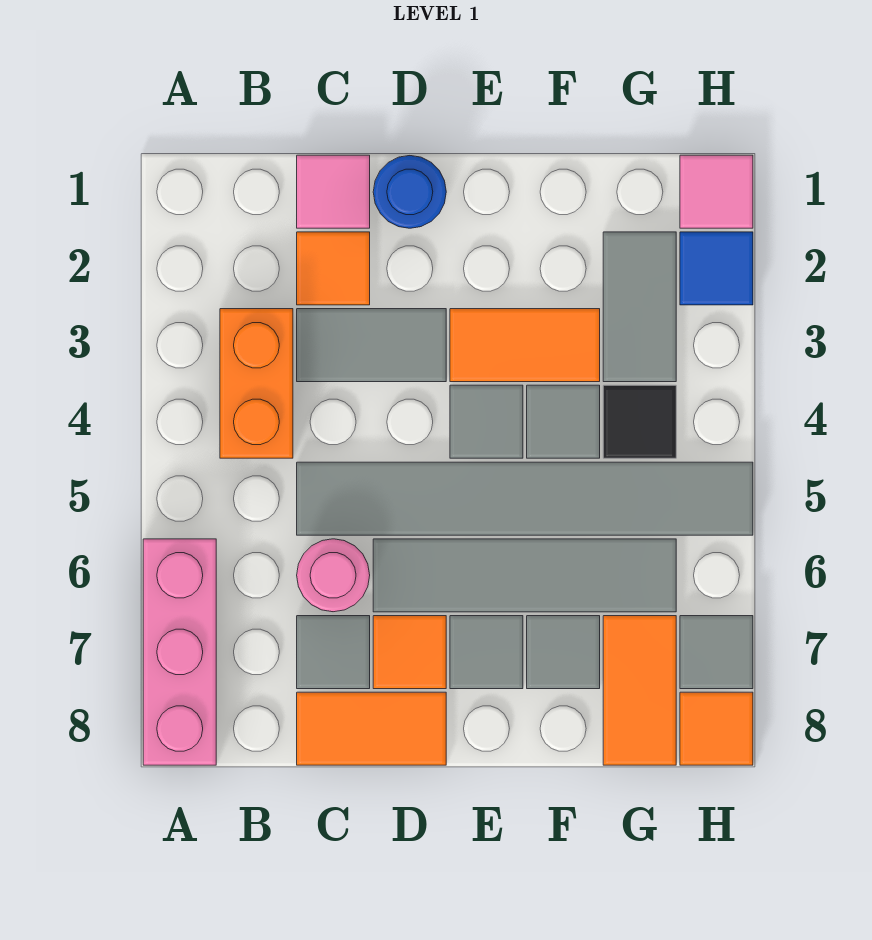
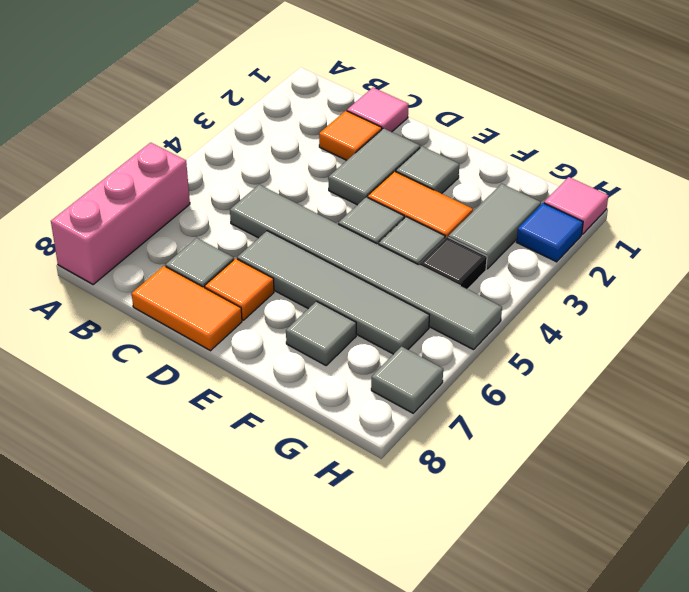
orange brick B3:B4 level 1 -> none
grey tile C3:D3 level 1 -> grey tile D2:D3 level 1
pink round brick C6 level 1 -> none
blue round brick D1 level 1 -> none
grey tile E7 level 1 -> grey tile E2 level 1
orange tile G7:G8 level 1 -> none
orange tile H8 level 1 -> none

